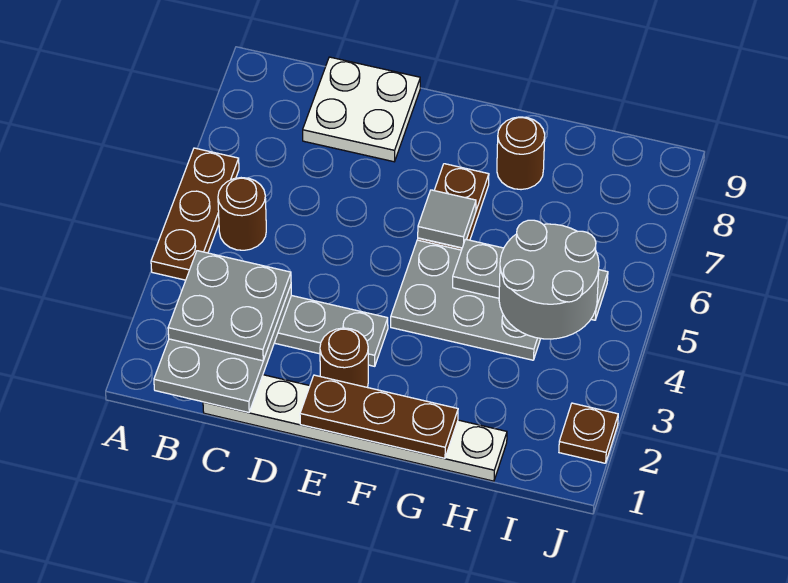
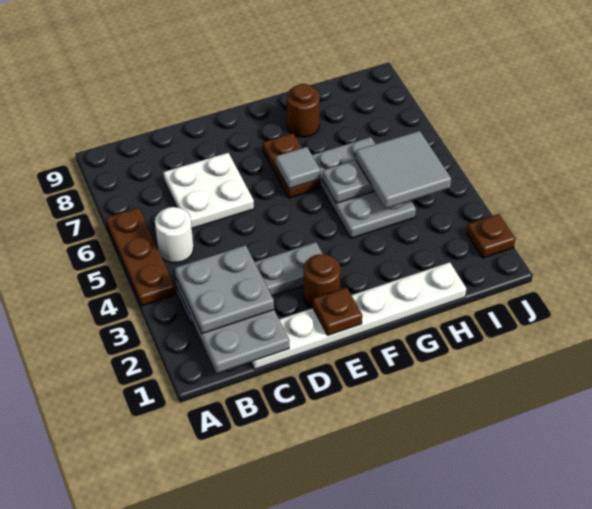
brown round brick B5 level 1 -> white round brick B5 level 1
white plate C8:D9 level 1 -> white plate C6:D7 level 1
brown plate E1:G1 level 2 -> brown plate E1 level 2
grey plate F4:H5 level 1 -> grey plate G4:H6 level 1
grey round brick H4:I5 level 3 -> grey tile H4:I5 level 3

